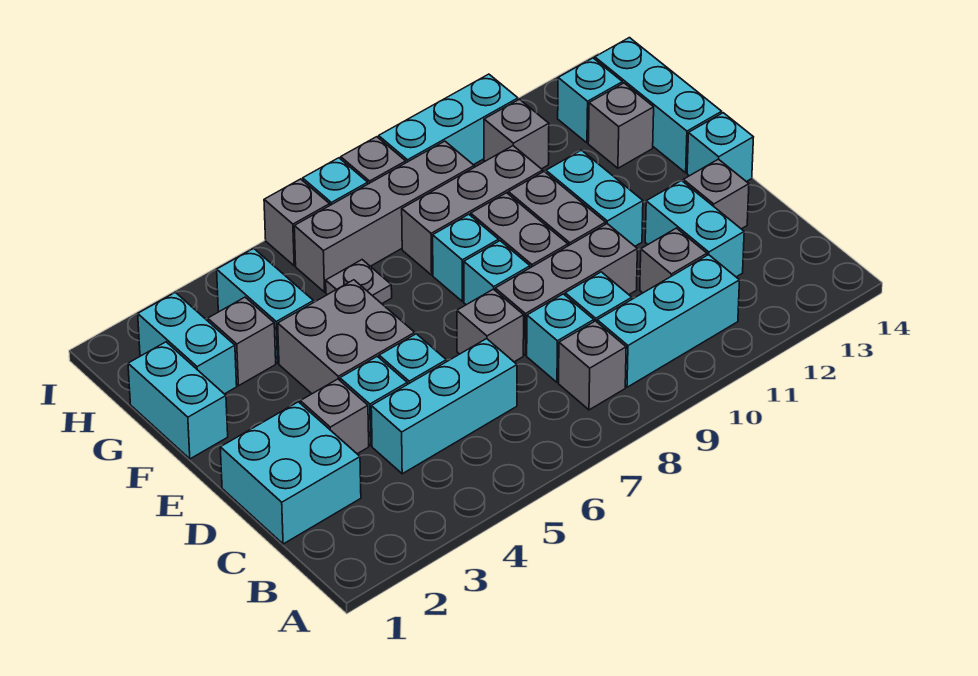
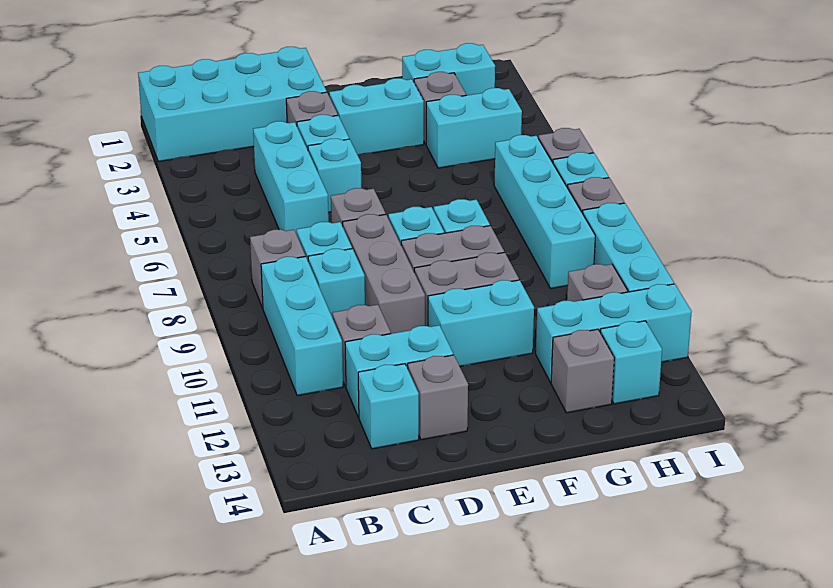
cyan brick C1:D2 level 1 -> cyan brick A1:D2 level 1
grey brick E4:F5 level 1 -> none
cyan brick E14 level 1 -> cyan brick C13 level 1
cyan brick F1:G1 level 1 -> cyan brick E3:F3 level 1
cyan brick F14:H14 level 1 -> cyan brick G12:I12 level 1
grey plate G6 level 1 -> none
grey brick G8:G10 level 1 -> none
grey brick H6:H9 level 1 -> cyan brick H6:H9 level 1

